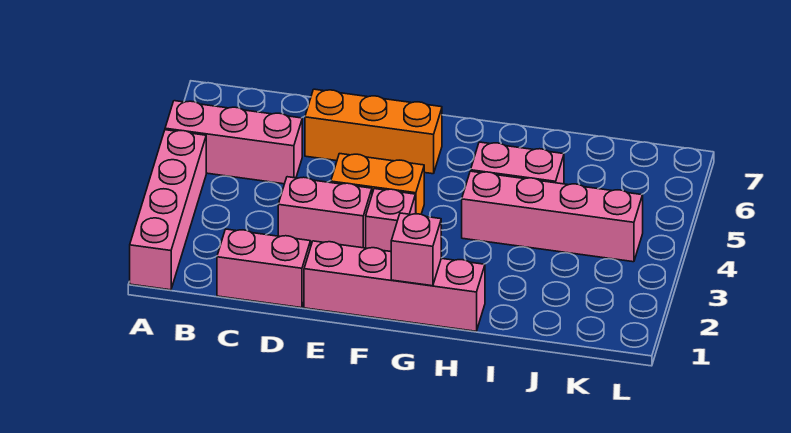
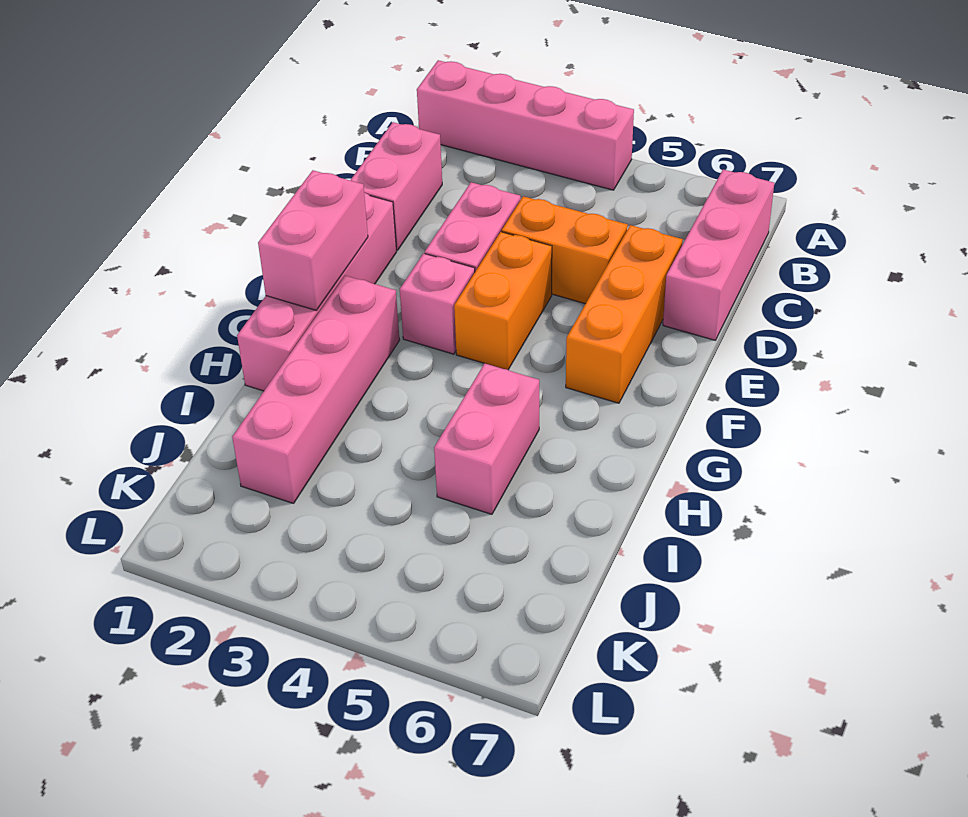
pink brick A5:C5 level 1 -> pink brick B7:D7 level 1
none -> orange brick D4:D5 level 1
pink brick G1 level 2 -> pink brick F1:G1 level 2
pink brick H4:K4 level 1 -> pink brick G2:J2 level 1

